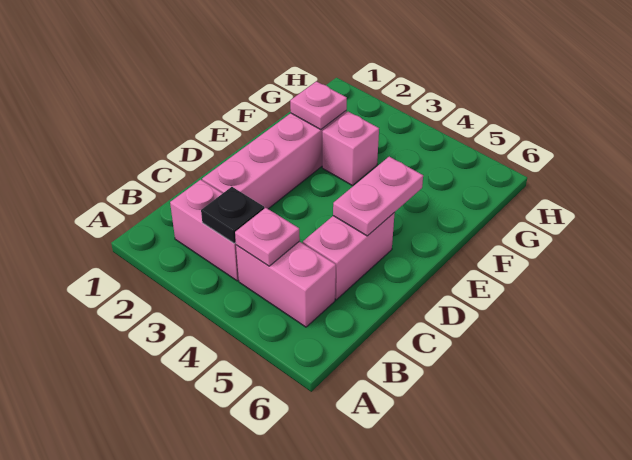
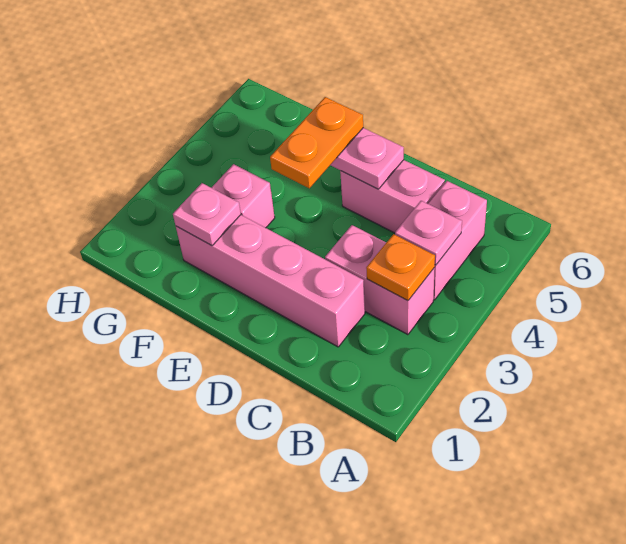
pink brick B2:B3 level 1 -> pink brick B3:C3 level 1
black plate B3 level 2 -> orange plate B3 level 2
none -> orange plate E4:E5 level 3

